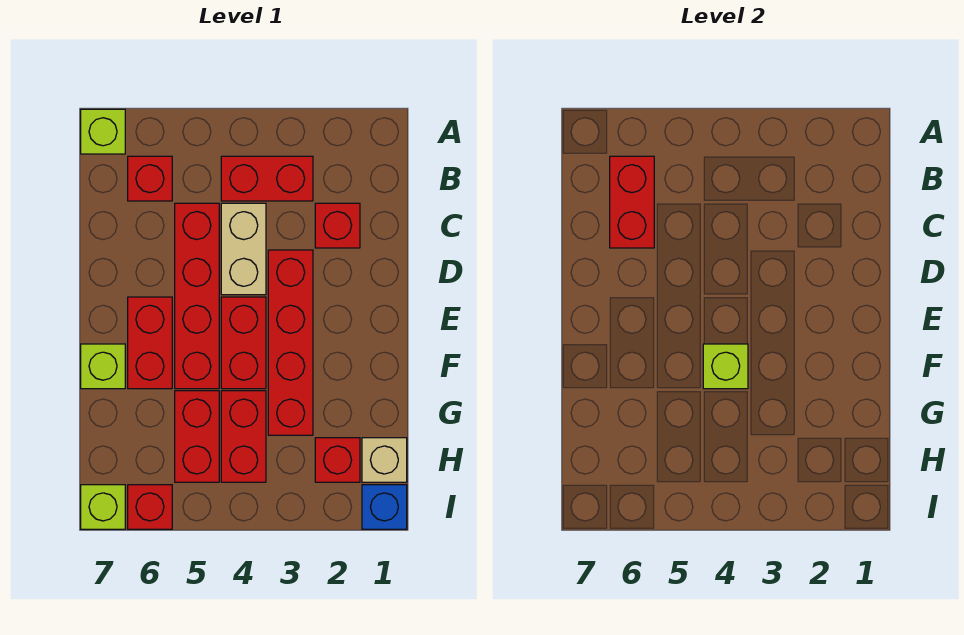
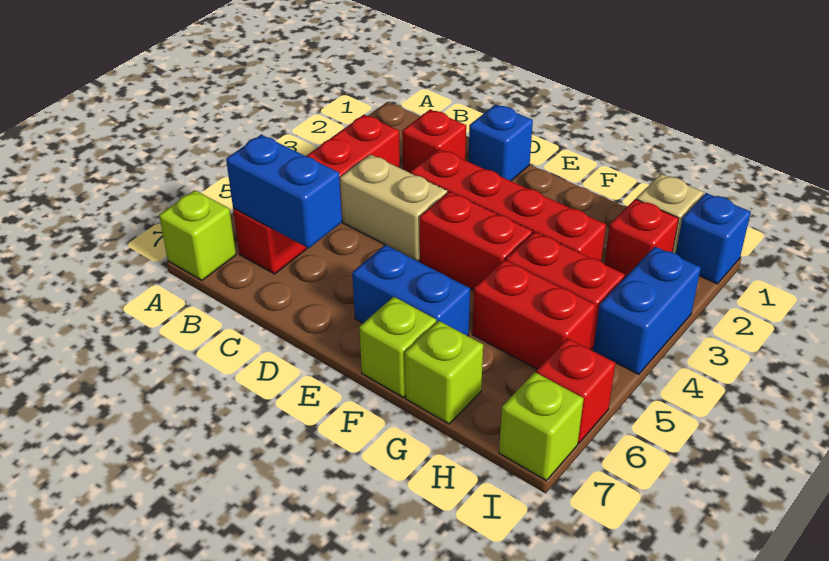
red brick B6:C6 level 2 -> blue brick B6:C6 level 2
red brick C5:F5 level 1 -> none
none -> blue brick D1 level 1
red brick E6:F6 level 1 -> blue brick E6:F6 level 1
lime brick F4 level 2 -> lime brick G7 level 1
none -> blue brick I3:I4 level 1

